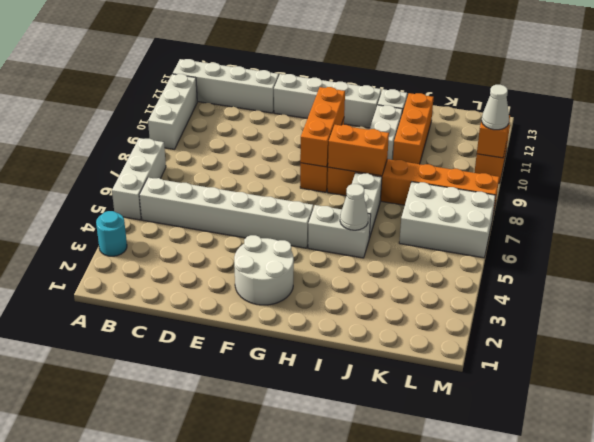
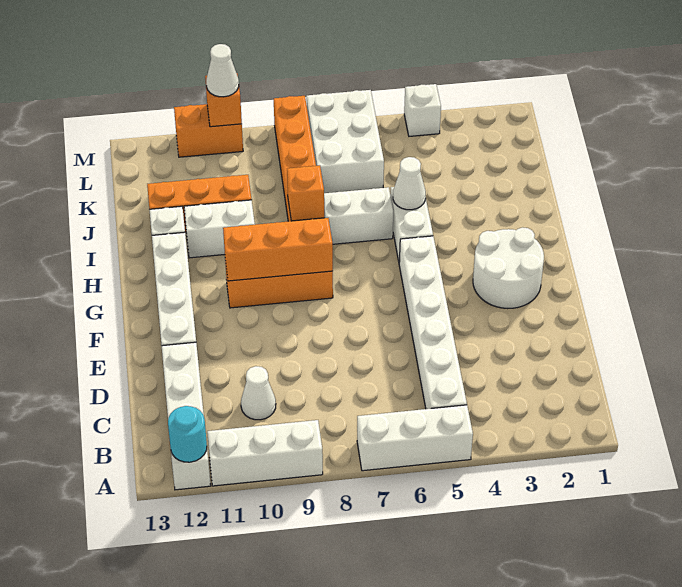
cyan round brick A3 level 1 -> cyan round brick A12 level 2
none -> white cone C10 level 1
orange brick H8:I8 level 2 -> orange brick I8 level 2
none -> white brick M4 level 1

